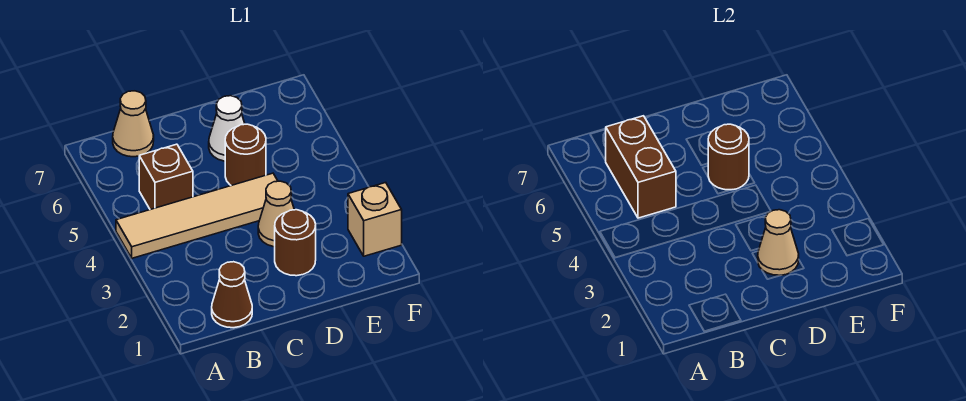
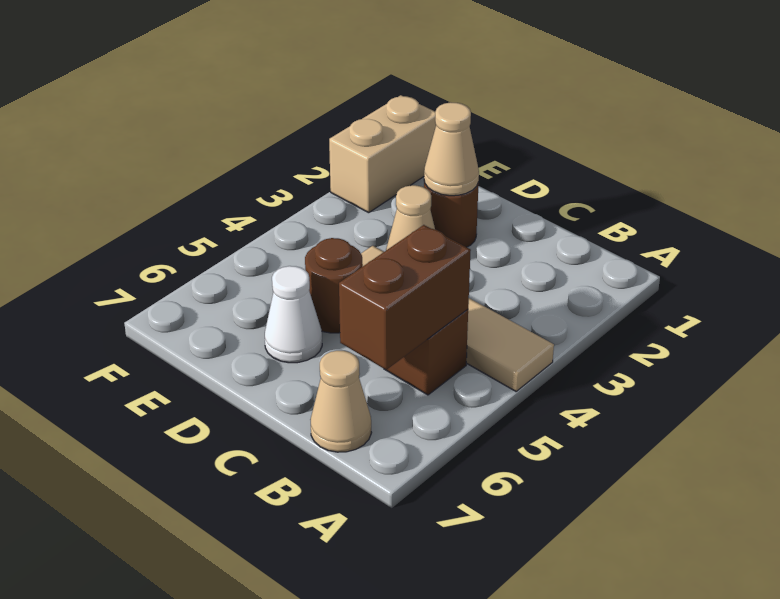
brown cone B1 level 1 -> none
brown round brick D5 level 2 -> none
tan brick F2 level 1 -> tan brick F1:F2 level 1

